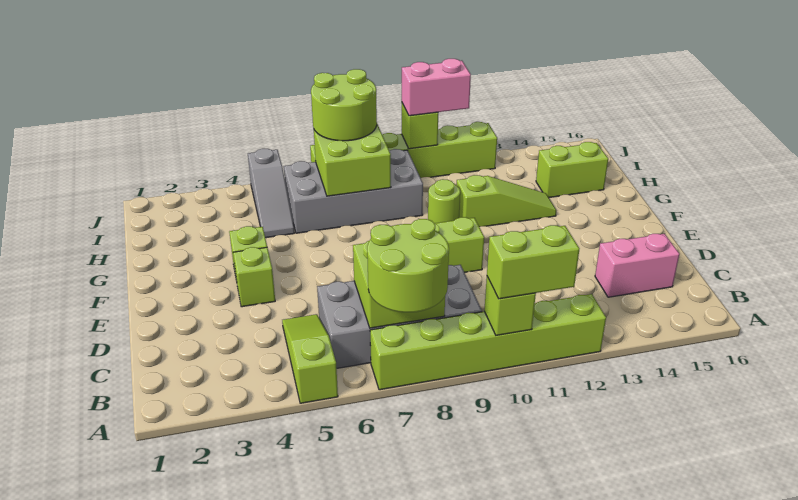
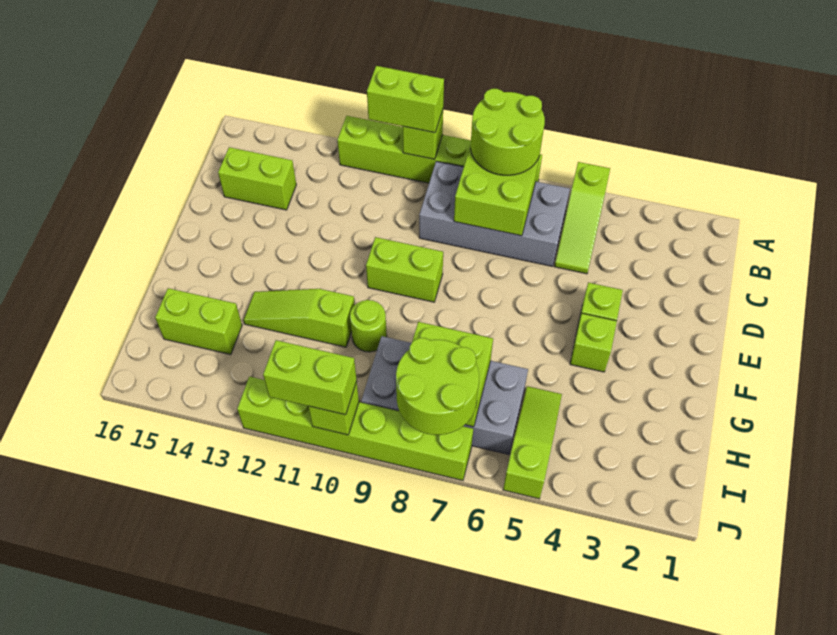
pink brick C14:C15 level 1 -> lime brick C14:C15 level 1
grey slope H5:J5 level 1 top J -> lime slope H5:J5 level 1 top J
pink brick J10:J11 level 3 -> lime brick J10:J11 level 3

